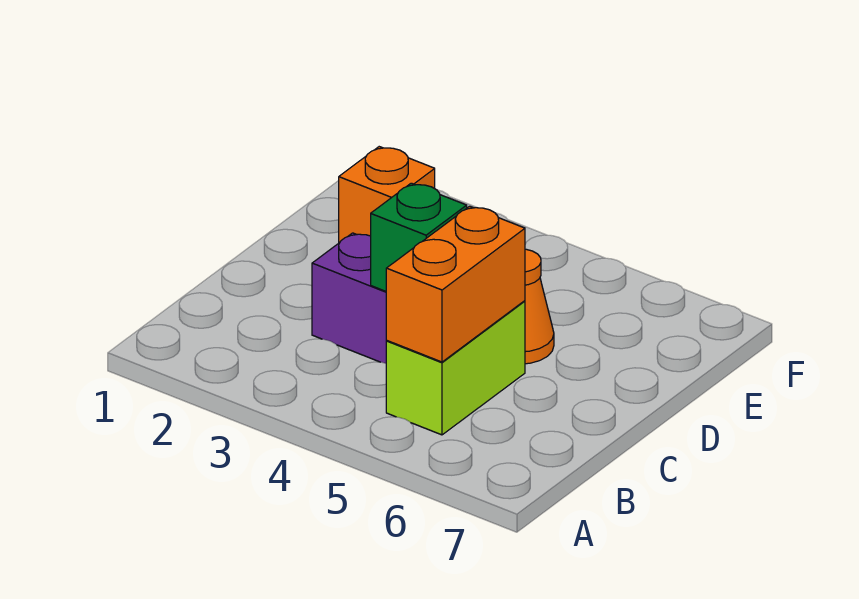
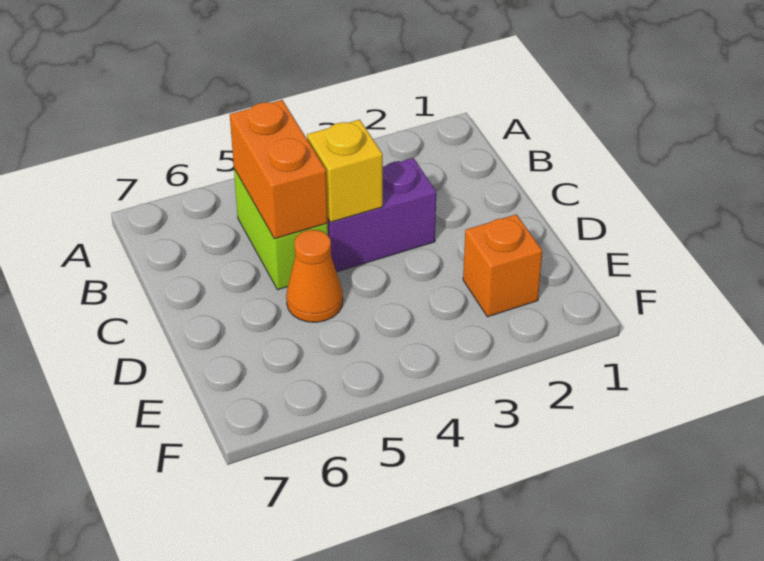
green brick C4 level 2 -> yellow brick C4 level 2

